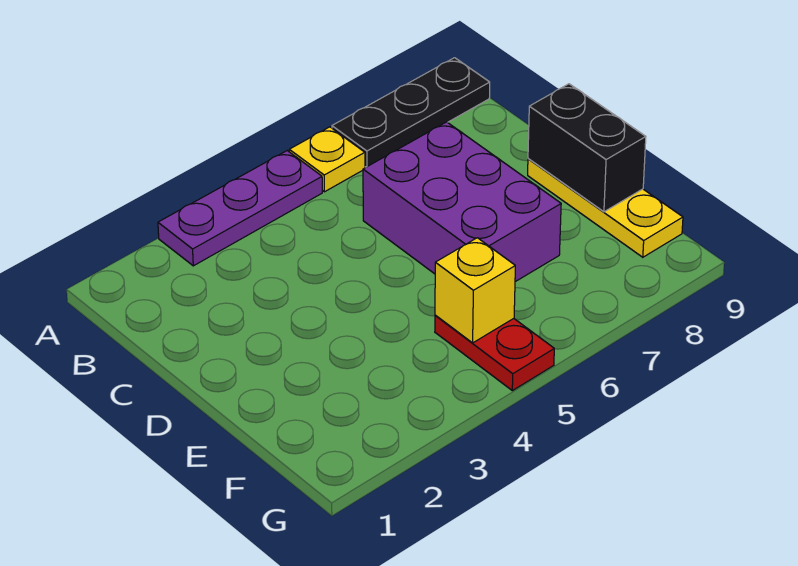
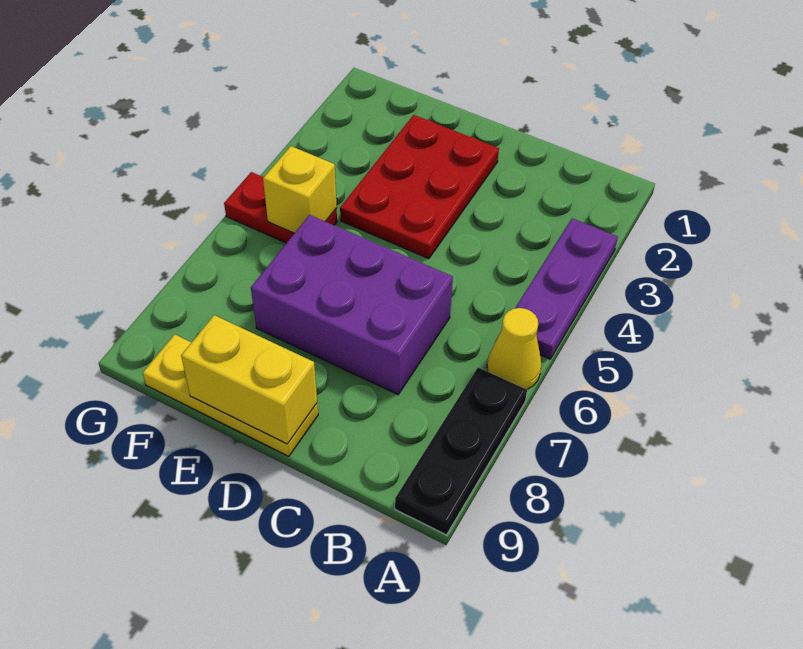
yellow plate A6 level 1 -> yellow cone A6 level 1
none -> red plate D2:E4 level 1
black brick D9:E9 level 2 -> yellow brick D9:E9 level 2

